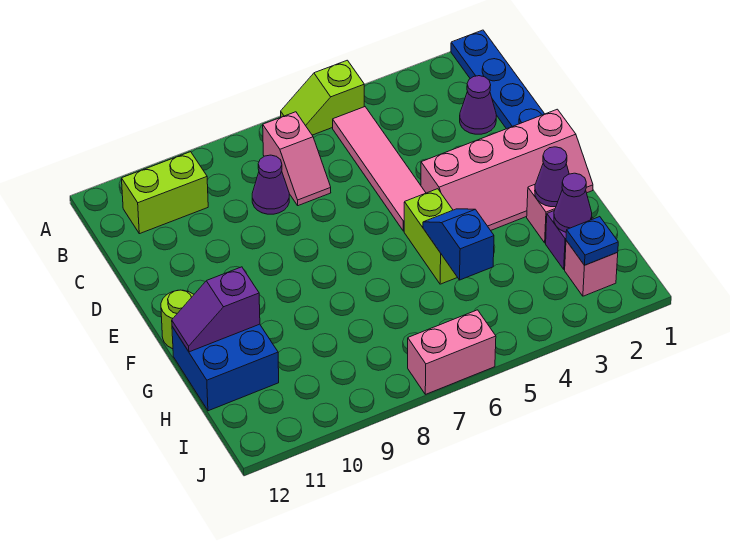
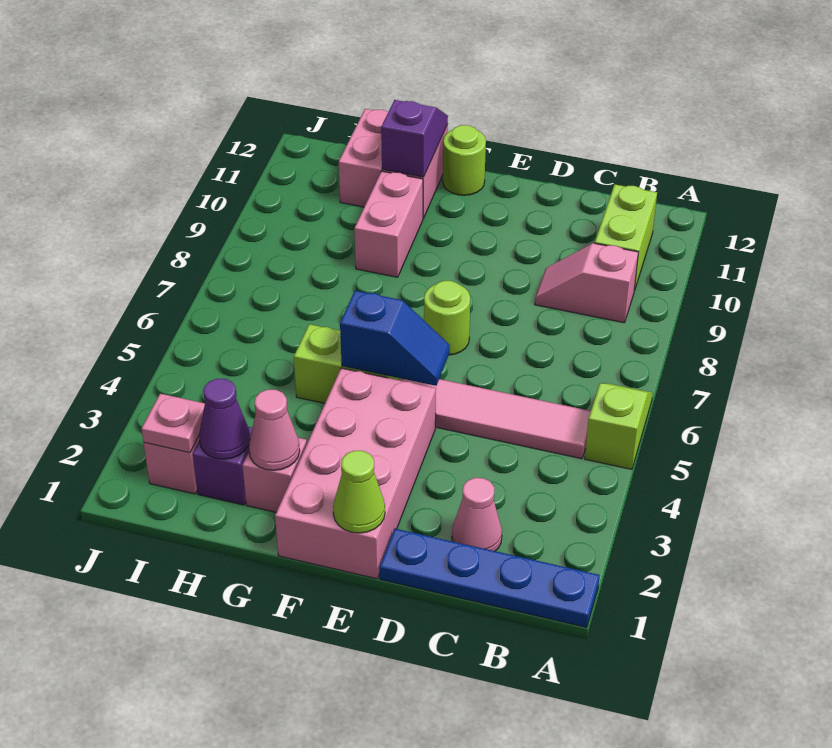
pink slope B7:C7 level 1 top B -> pink slope B9:C9 level 1 top B
purple cone C2 level 1 -> pink cone C2 level 1
purple cone C8 level 1 -> none
pink slope E1:F4 level 1 top E -> pink brick E1:F4 level 1
none -> lime cone E1 level 2
none -> lime round brick E7 level 1
purple cone G2 level 2 -> pink cone G2 level 2
blue slope G5:H5 level 2 top H -> blue slope E5:F5 level 2 top F
blue brick G11:H12 level 1 -> pink brick G11:H12 level 1
blue plate I2 level 2 -> pink plate I2 level 2
pink brick J6:J7 level 1 -> pink brick G9:G10 level 1

